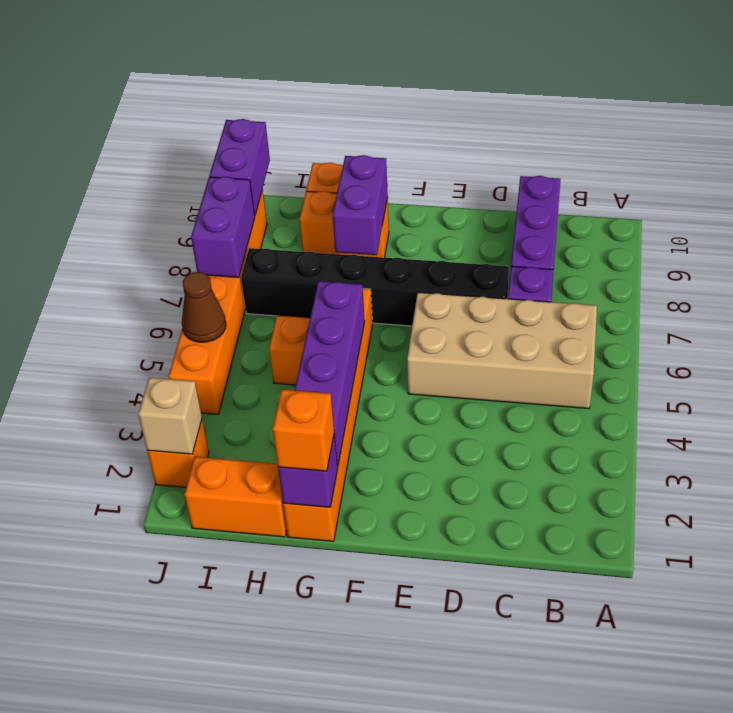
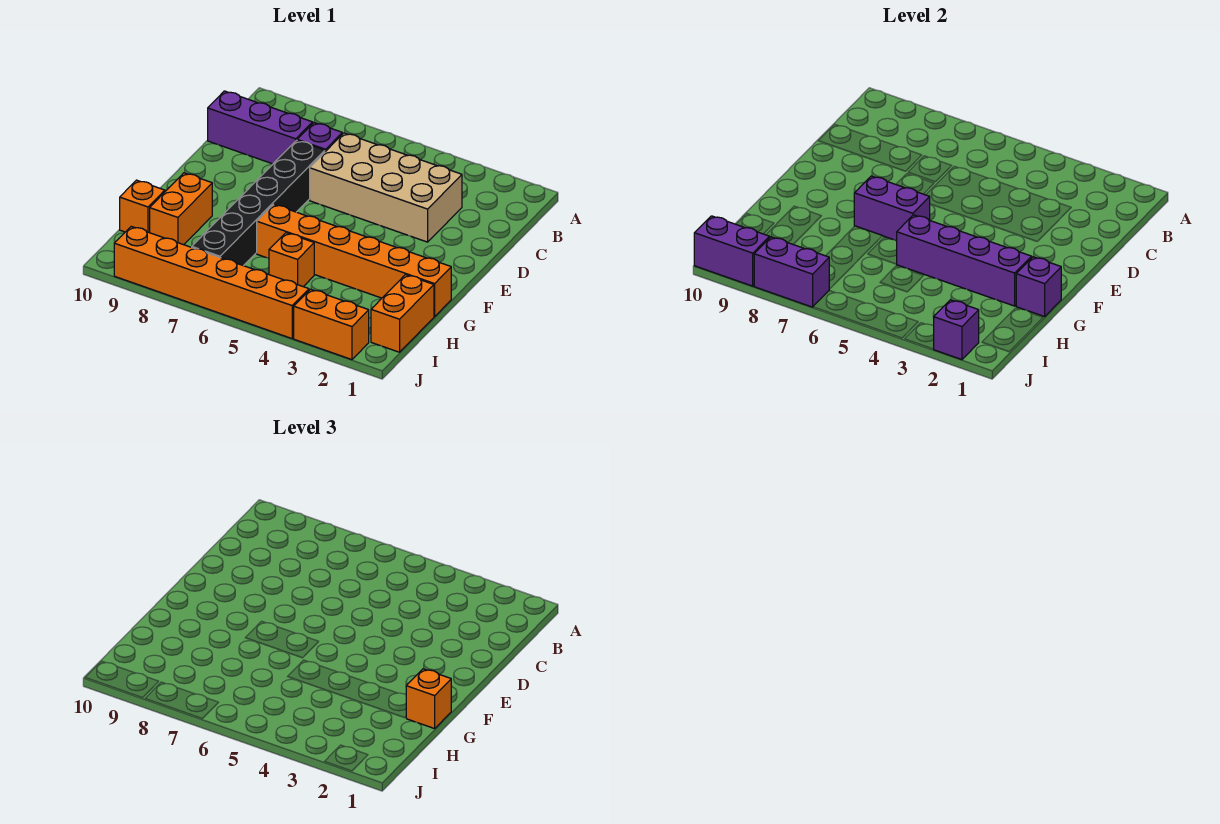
tan brick B5:E6 level 1 -> tan brick C3:D6 level 1
purple brick G8:G9 level 2 -> purple brick F6:F7 level 2
orange brick J2 level 1 -> orange brick J2:J3 level 1
tan brick J2 level 2 -> purple brick J2 level 2
brown cone J5 level 2 -> none

